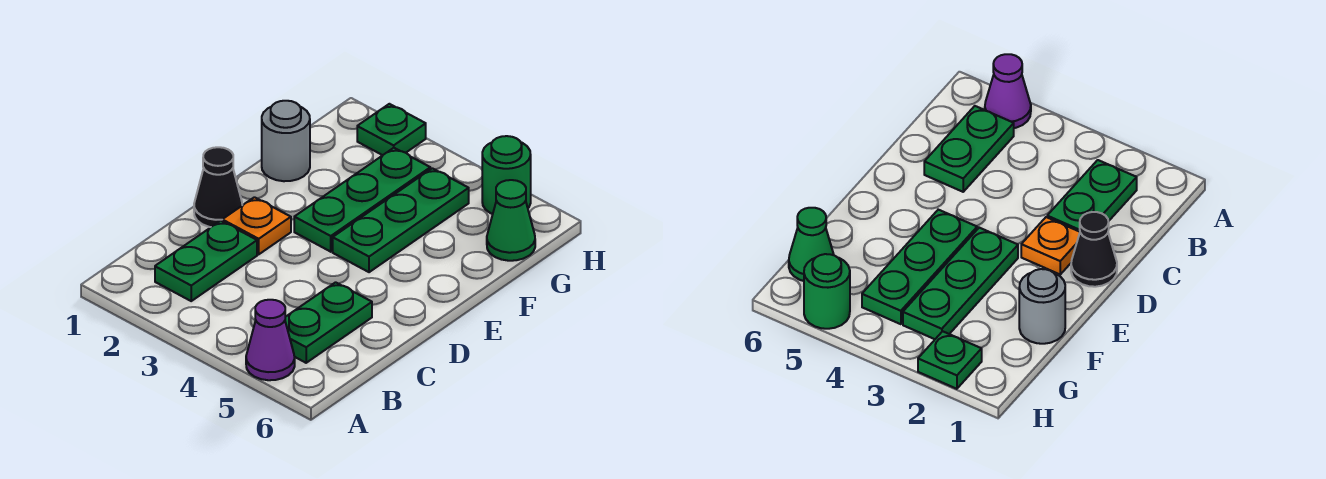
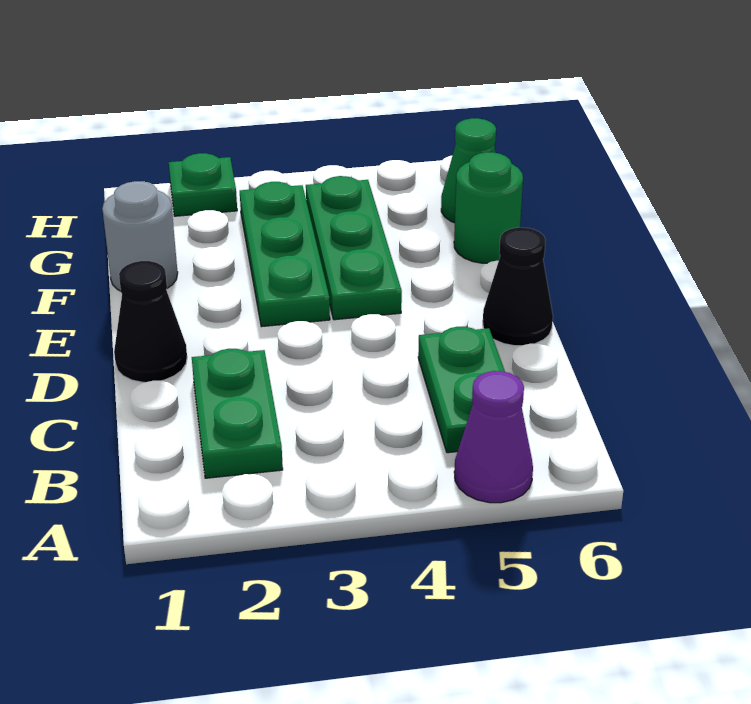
orange plate D2 level 1 -> none
none -> black cone D6 level 1
green round brick H5 level 1 -> green round brick F6 level 1

